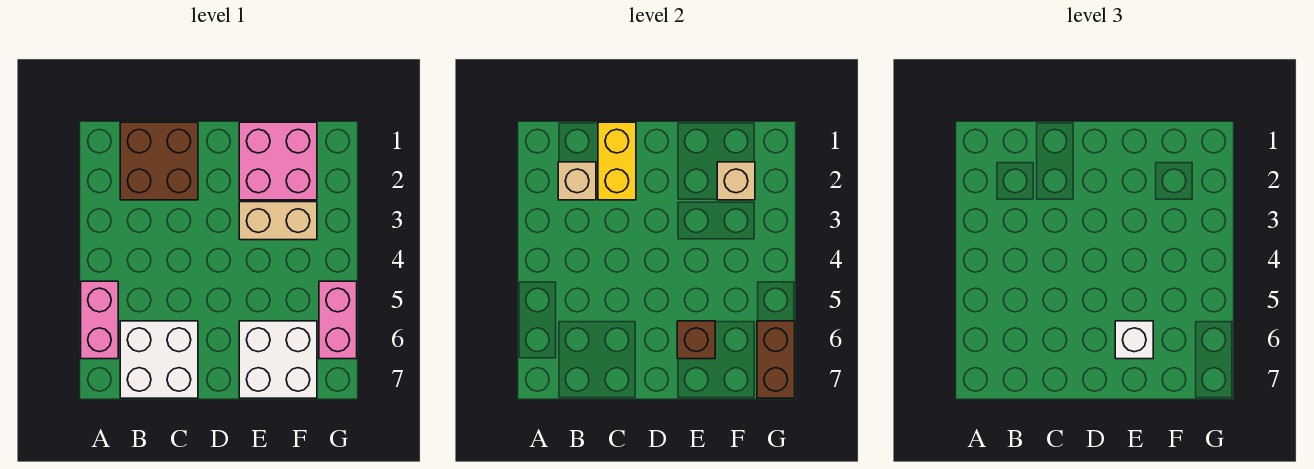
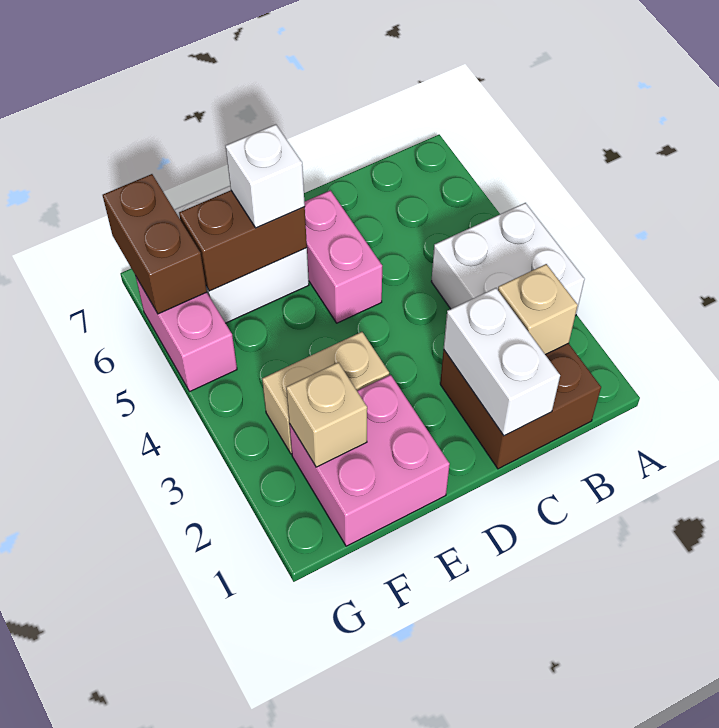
pink brick A5:A6 level 1 -> pink brick D5:D6 level 1
white brick B6:C7 level 1 -> white brick A3:B4 level 1
yellow brick C1:C2 level 2 -> white brick C1:C2 level 2
brown brick E6 level 2 -> brown brick E6:F6 level 2

